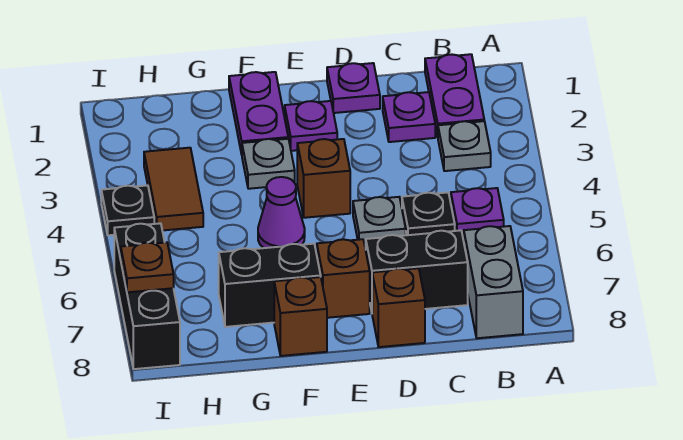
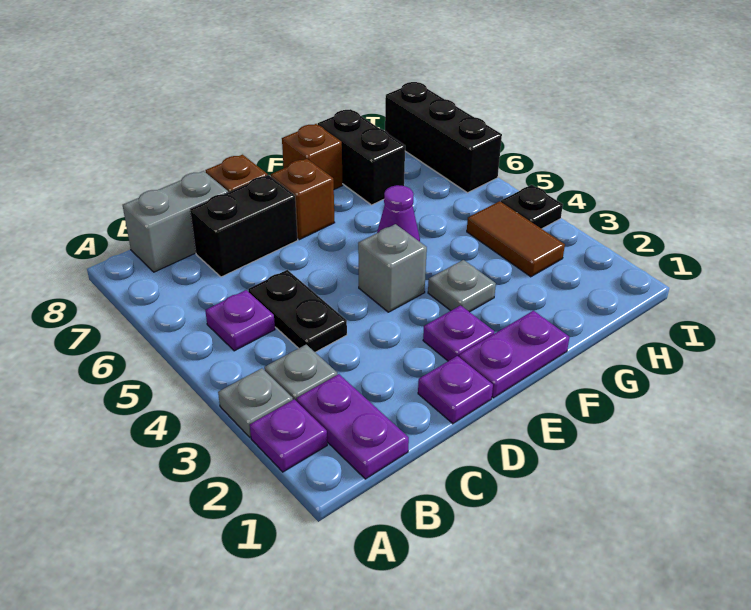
grey brick B7:B8 level 1 -> grey brick B8:C8 level 1
purple plate C2 level 1 -> purple plate A2 level 1
black plate C5 level 1 -> black plate C4:C5 level 1
grey plate D5 level 1 -> grey plate A3 level 1
brown brick E4 level 1 -> grey brick E4 level 1
purple plate F1:F2 level 1 -> purple plate E1:F1 level 1
black brick F7:G7 level 1 -> black brick G7:G8 level 1
brown plate I7 level 2 -> none

